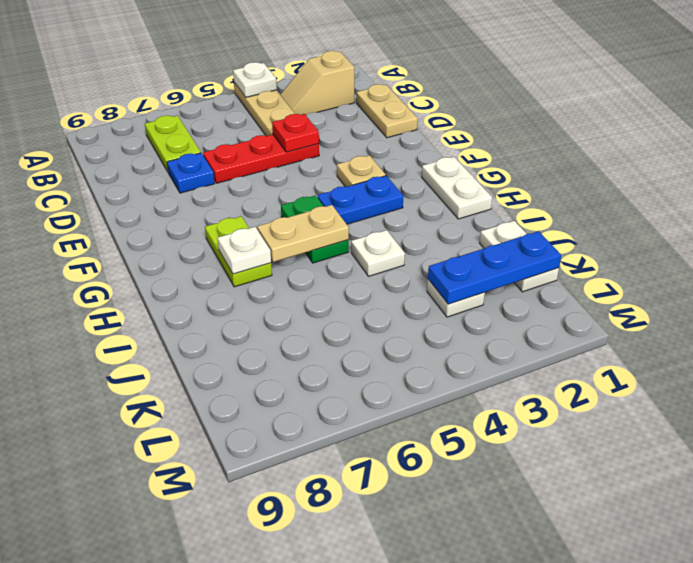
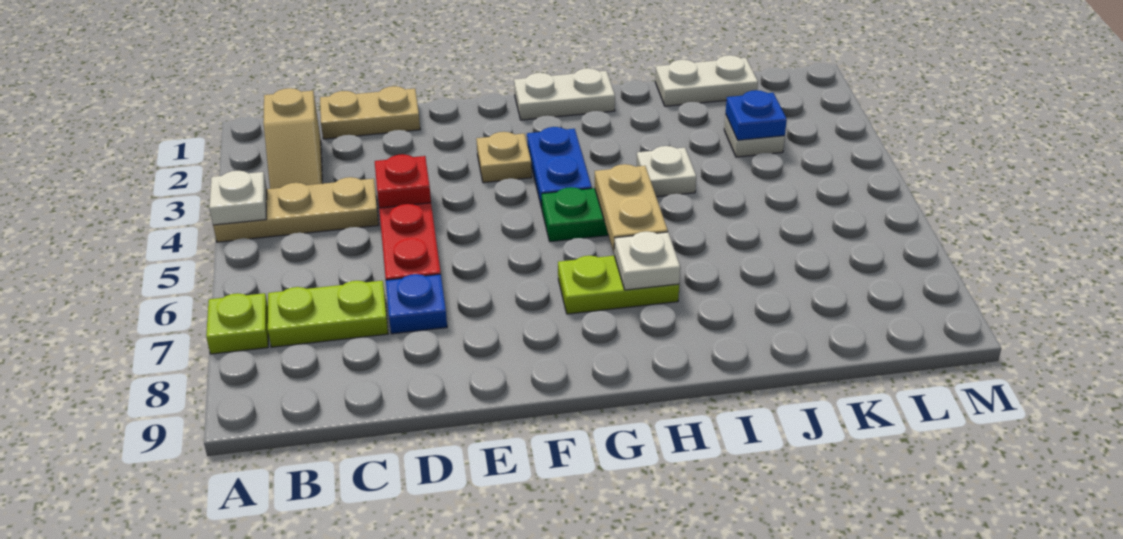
none -> lime plate A7 level 1
blue plate K1:K3 level 2 -> blue plate K3 level 2

